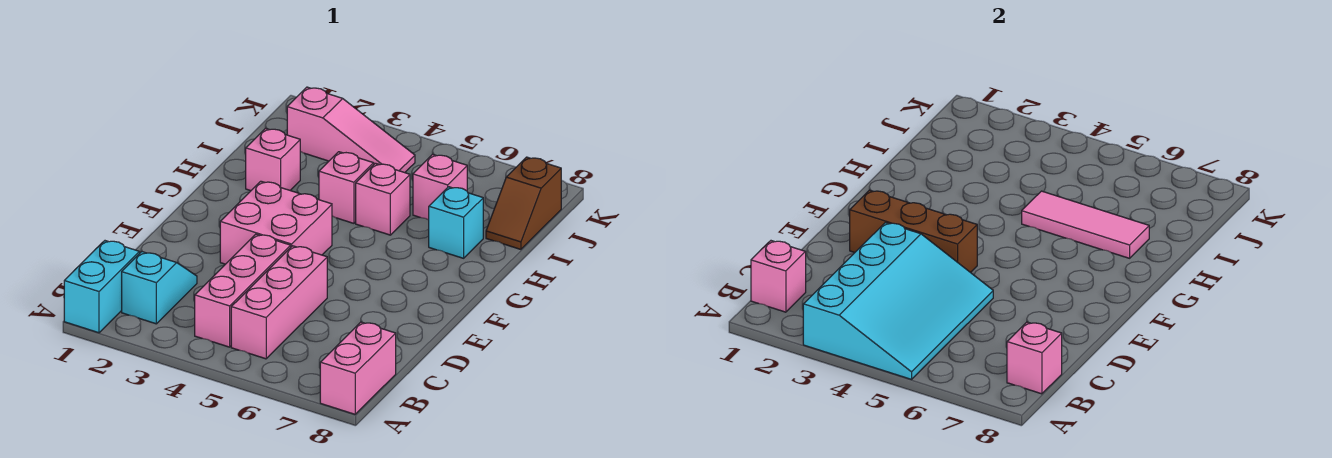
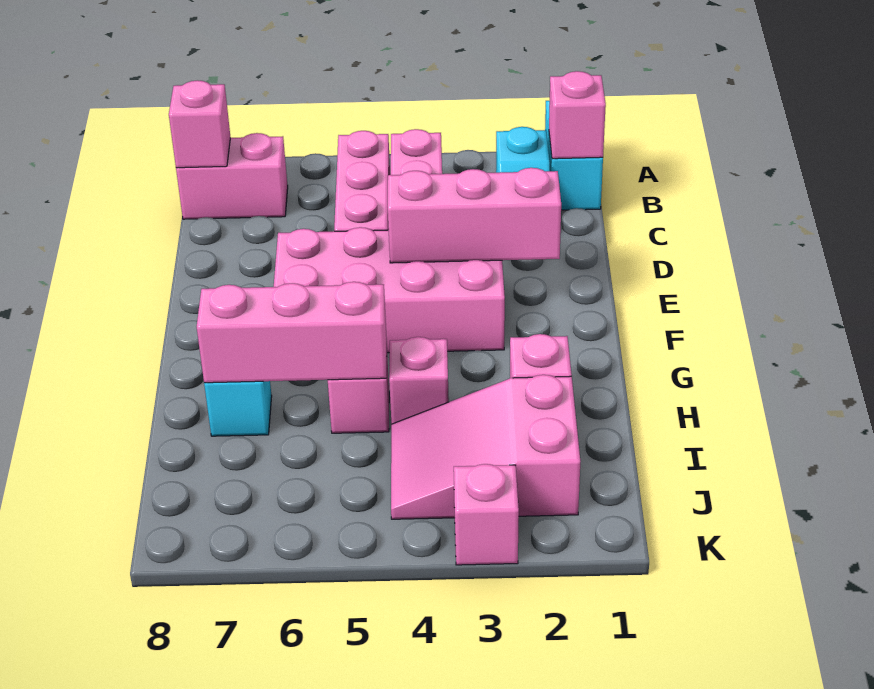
cyan slope A3:D5 level 2 top 3 -> none
pink brick A8:B8 level 1 -> pink brick B7:B8 level 1
brown brick E2:E4 level 2 -> pink brick E2:E4 level 2
pink brick E3:F4 level 1 -> pink brick E3:F6 level 1
pink tile H5:H7 level 2 -> pink brick H5:H7 level 2
pink brick I6 level 1 -> pink brick K3 level 1
brown slope I8:J8 level 1 top J -> none
pink slope J2:J4 level 1 top 2 -> pink slope I2:J4 level 1 top 2

